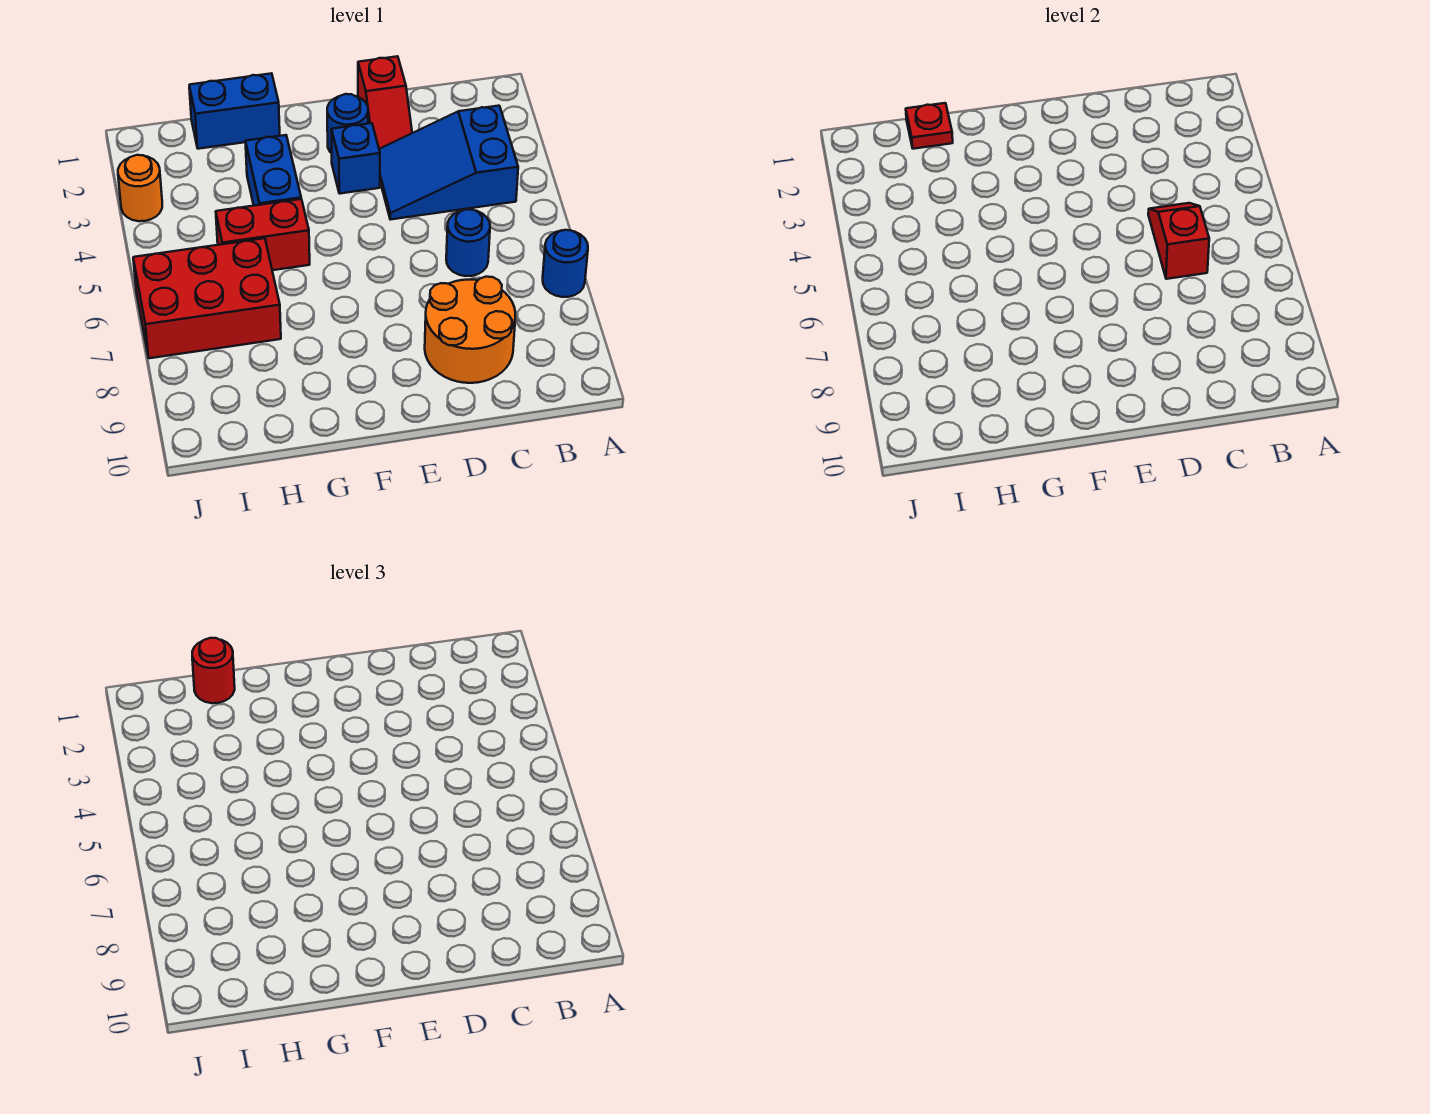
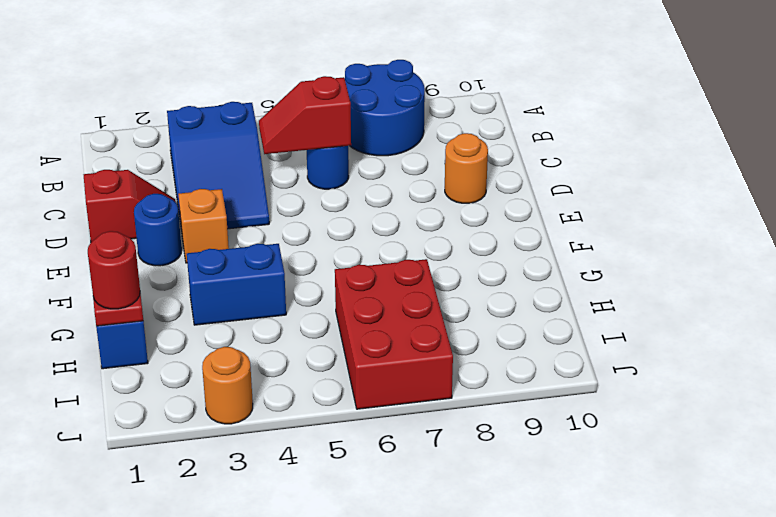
blue round brick A7 level 1 -> blue round brick A7:B8 level 1
orange round brick C8:D9 level 1 -> orange round brick D9 level 1
blue brick E3 level 1 -> orange brick E3 level 1
red brick G5:H5 level 1 -> none

